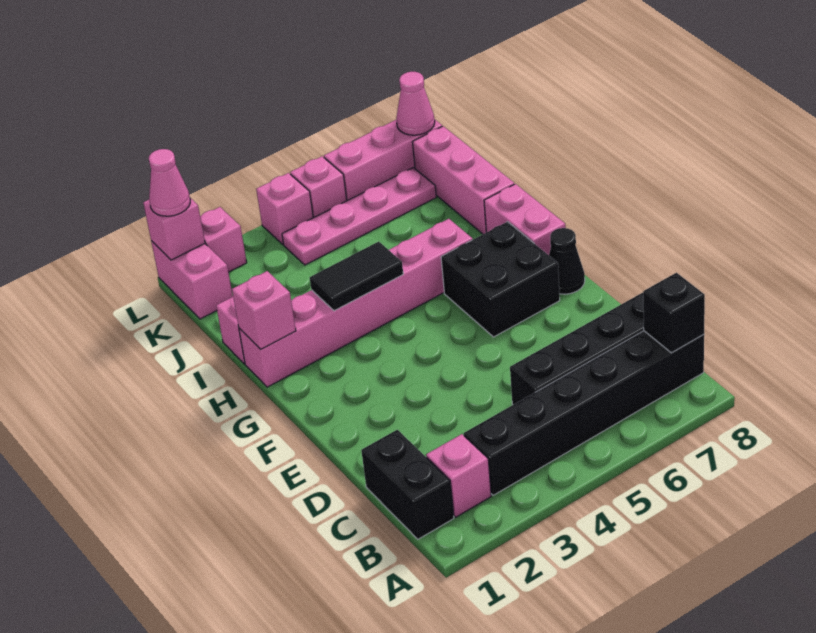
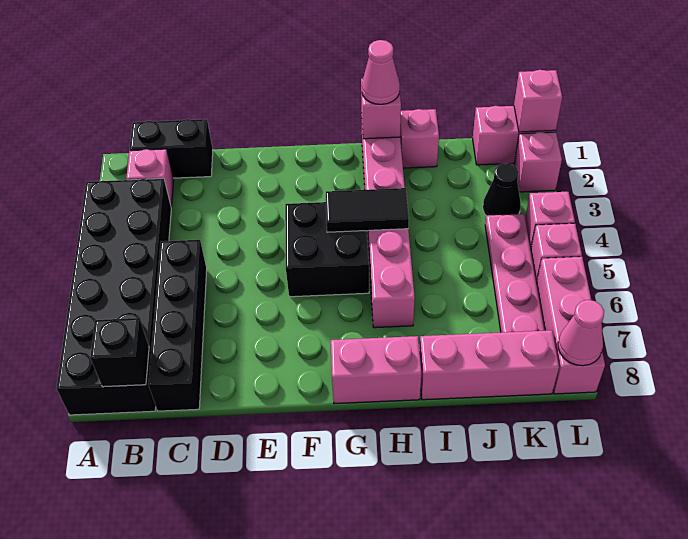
black brick B3:B8 level 1 -> black brick A3:B8 level 1
black brick F6:G7 level 1 -> black brick F4:G5 level 1
black cone F8 level 1 -> black cone K3 level 1
black tile H3:H4 level 2 -> black tile G4:H4 level 2
pink cone L1 level 3 -> pink cone H1 level 3

